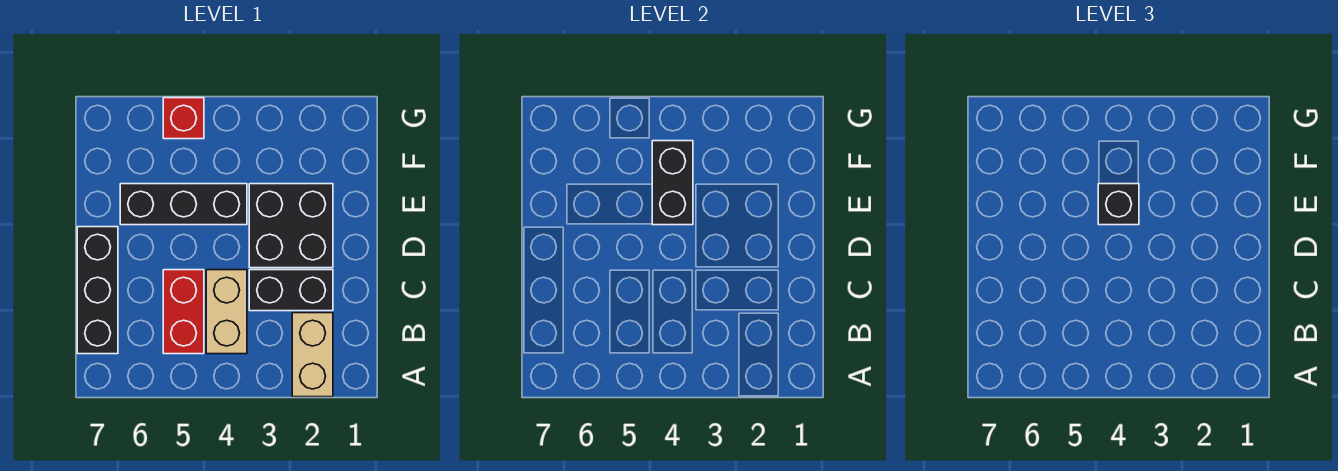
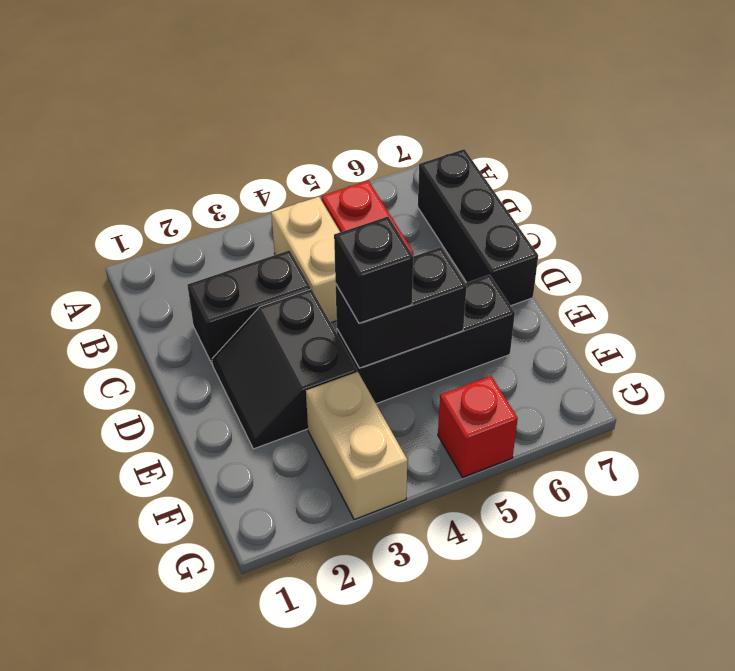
tan brick A2:B2 level 1 -> tan brick F3:G3 level 1
black brick D2:E3 level 1 -> black slope D2:E3 level 1 top 3
black brick E4:F4 level 2 -> black brick E4:E5 level 2

